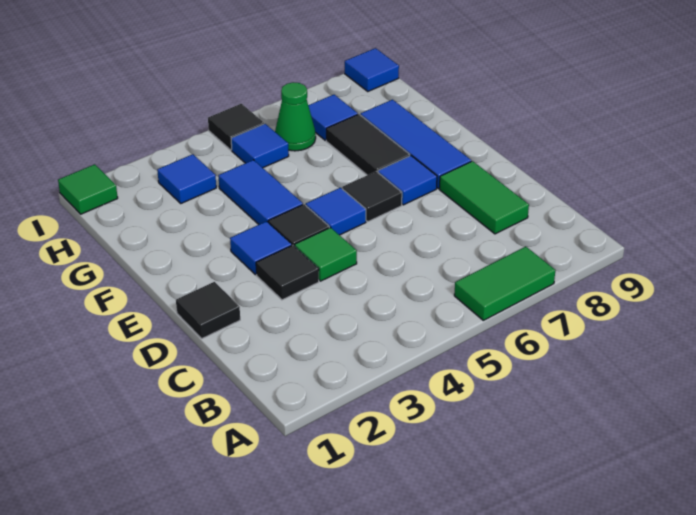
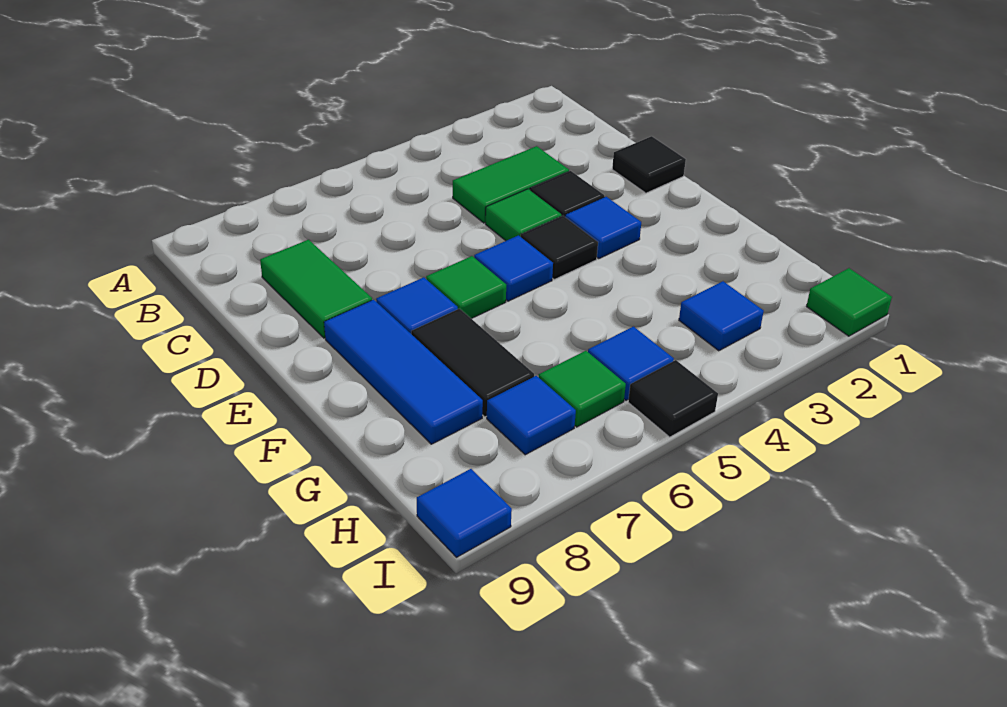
green tile A6:A7 level 1 -> green tile C3:C4 level 1
black tile E6 level 1 -> green tile E6 level 1
blue tile F4:G4 level 1 -> none
green cone H6 level 1 -> green tile H6 level 1

